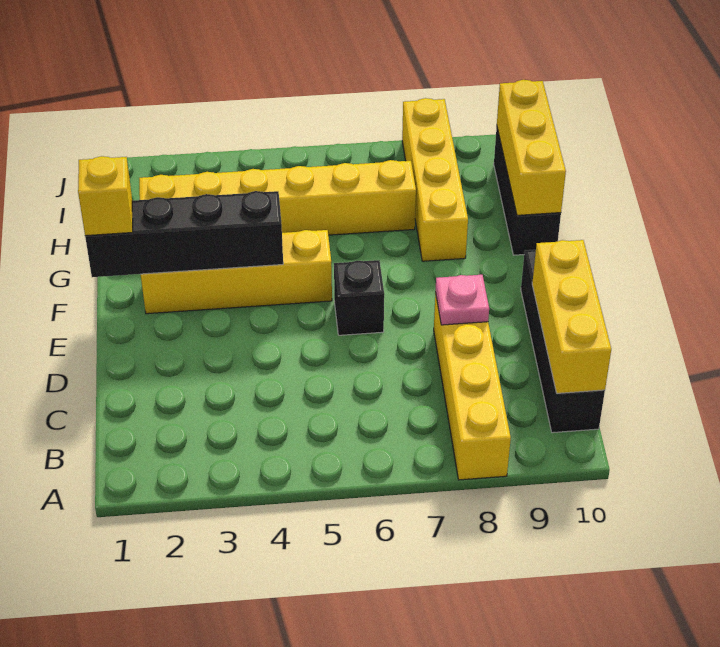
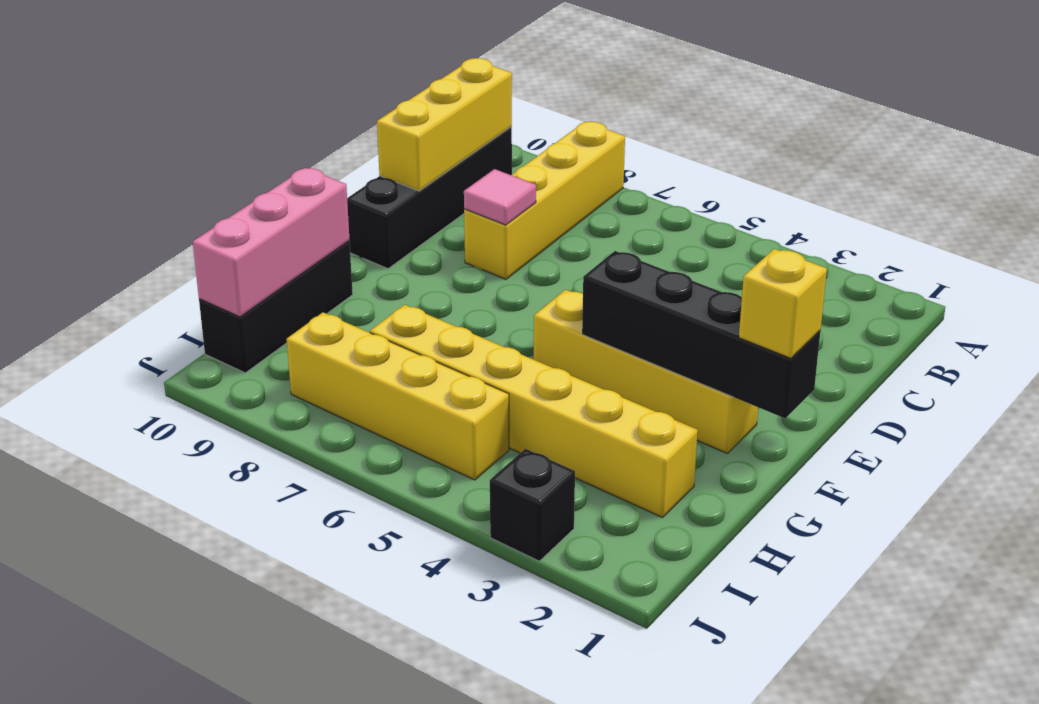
pink plate D8 level 2 -> pink tile D8 level 2
black brick E6 level 1 -> black brick J3 level 1
yellow brick G8:J8 level 1 -> yellow brick I5:I8 level 1
yellow brick G10:I10 level 2 -> pink brick G10:I10 level 2

